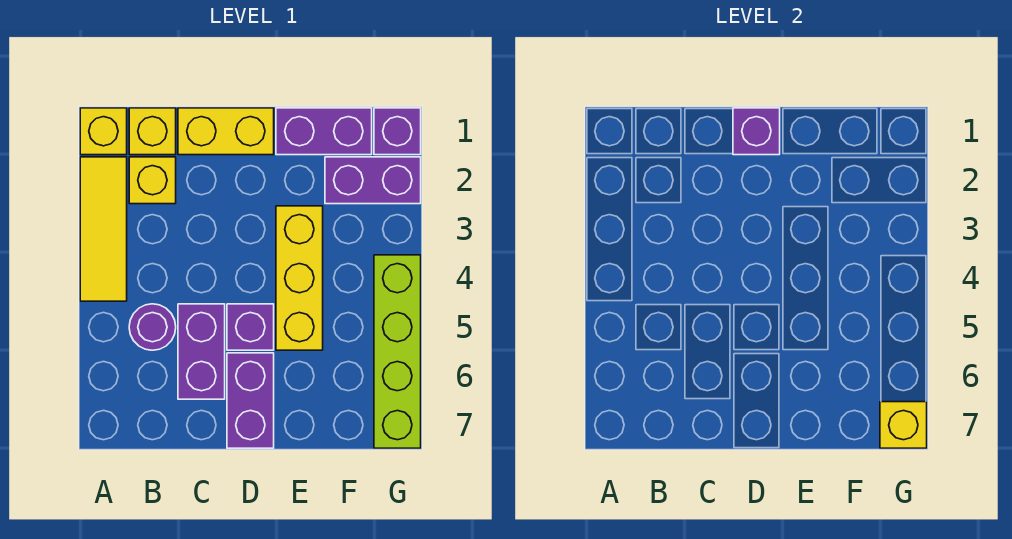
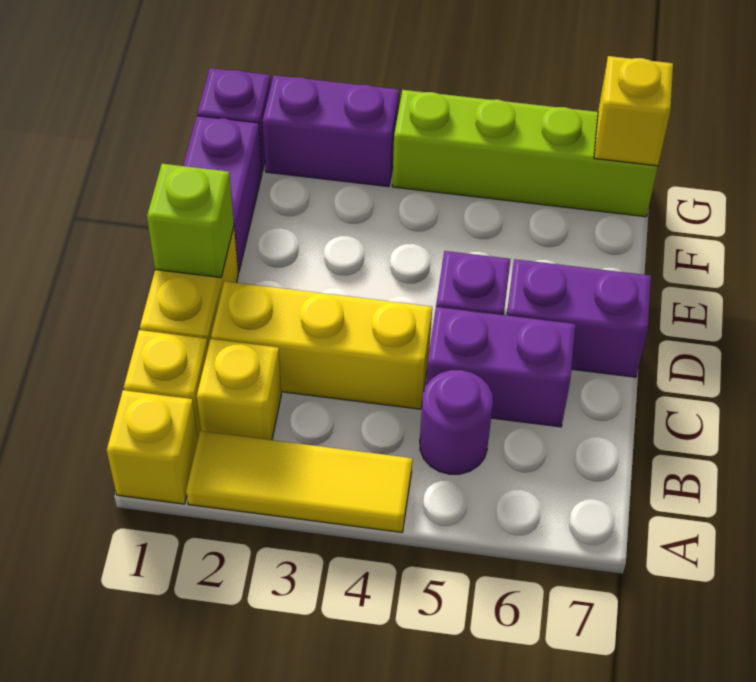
purple brick D1 level 2 -> lime brick D1 level 2
yellow brick E3:E5 level 1 -> yellow brick C2:C4 level 1
purple brick F2:G2 level 1 -> purple brick G2:G3 level 1

